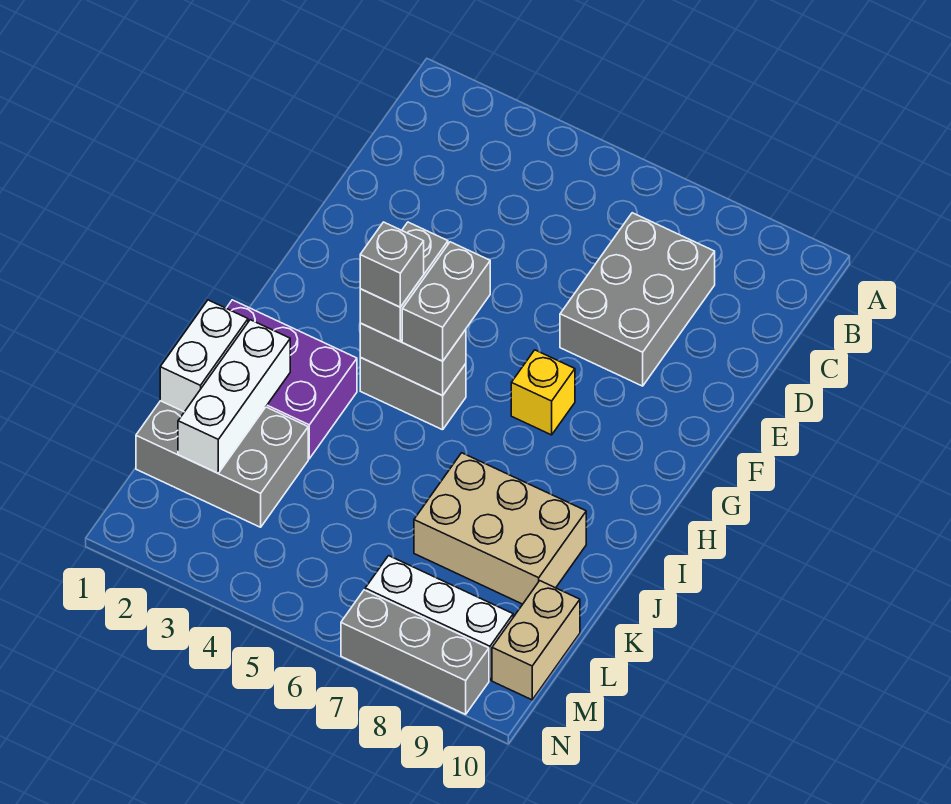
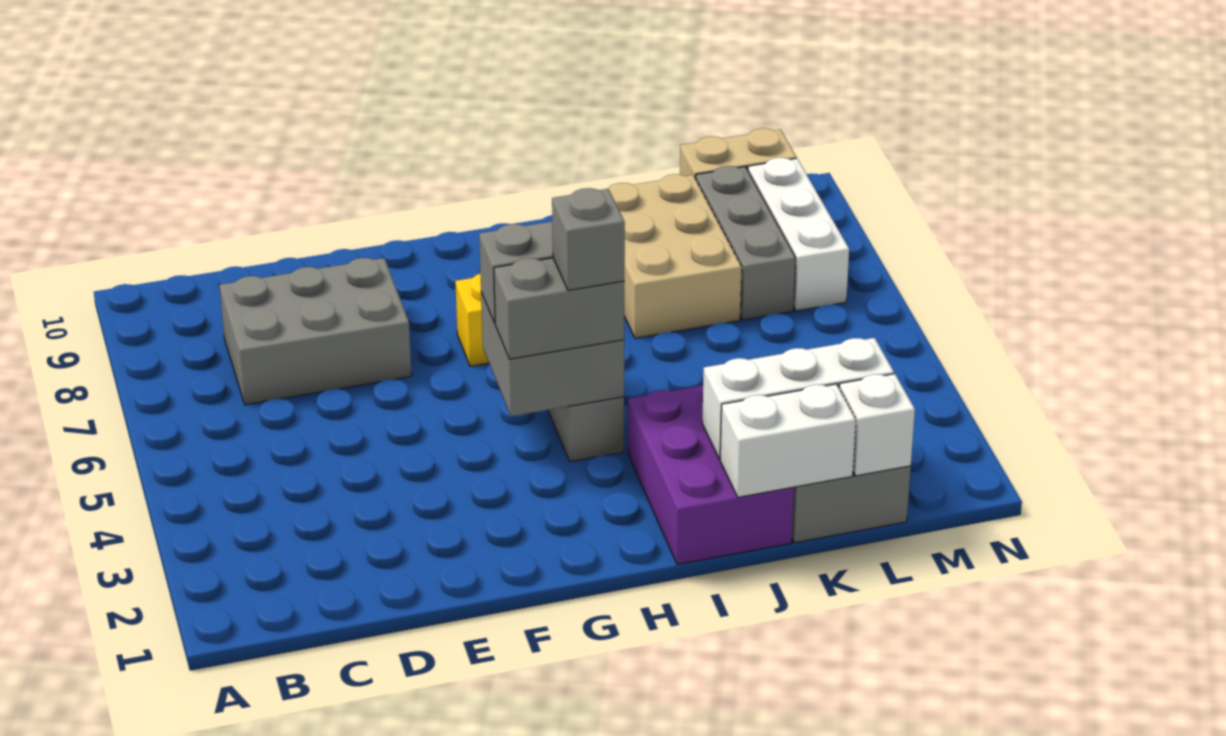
grey brick H4:H5 level 2 -> grey brick G4:H5 level 2
none -> white brick L1 level 2
grey brick N7:N9 level 1 -> grey brick L7:L9 level 1

